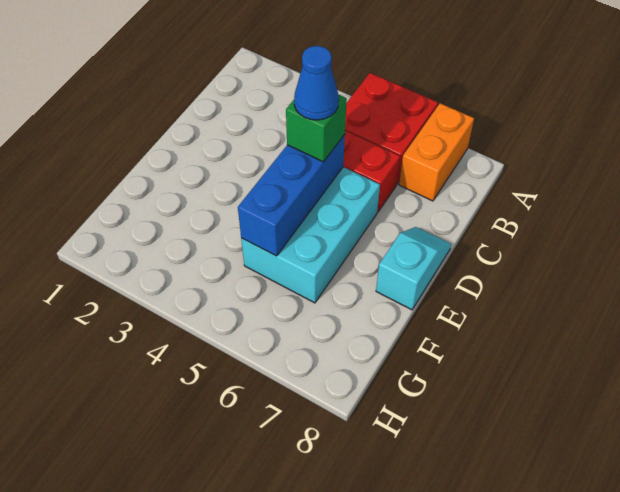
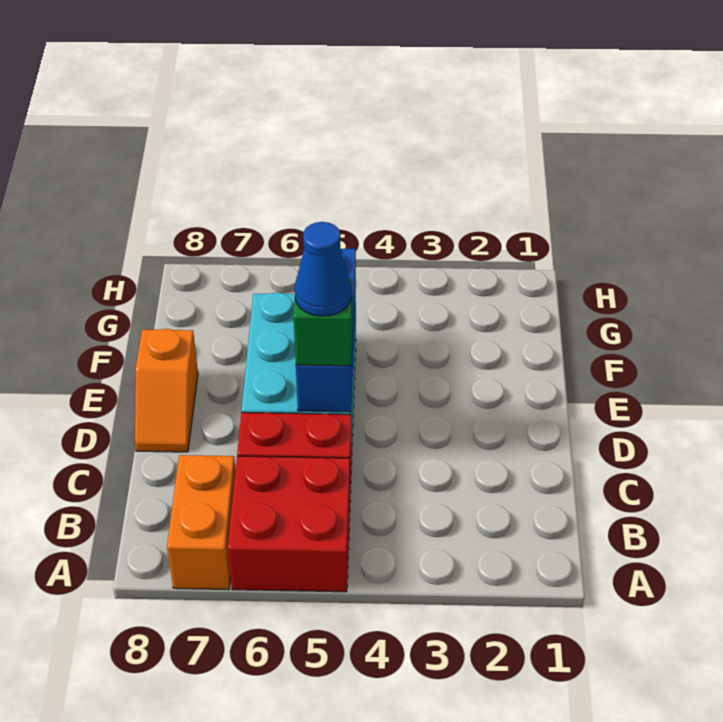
cyan slope D8:E8 level 1 top E -> orange slope D8:E8 level 1 top E

